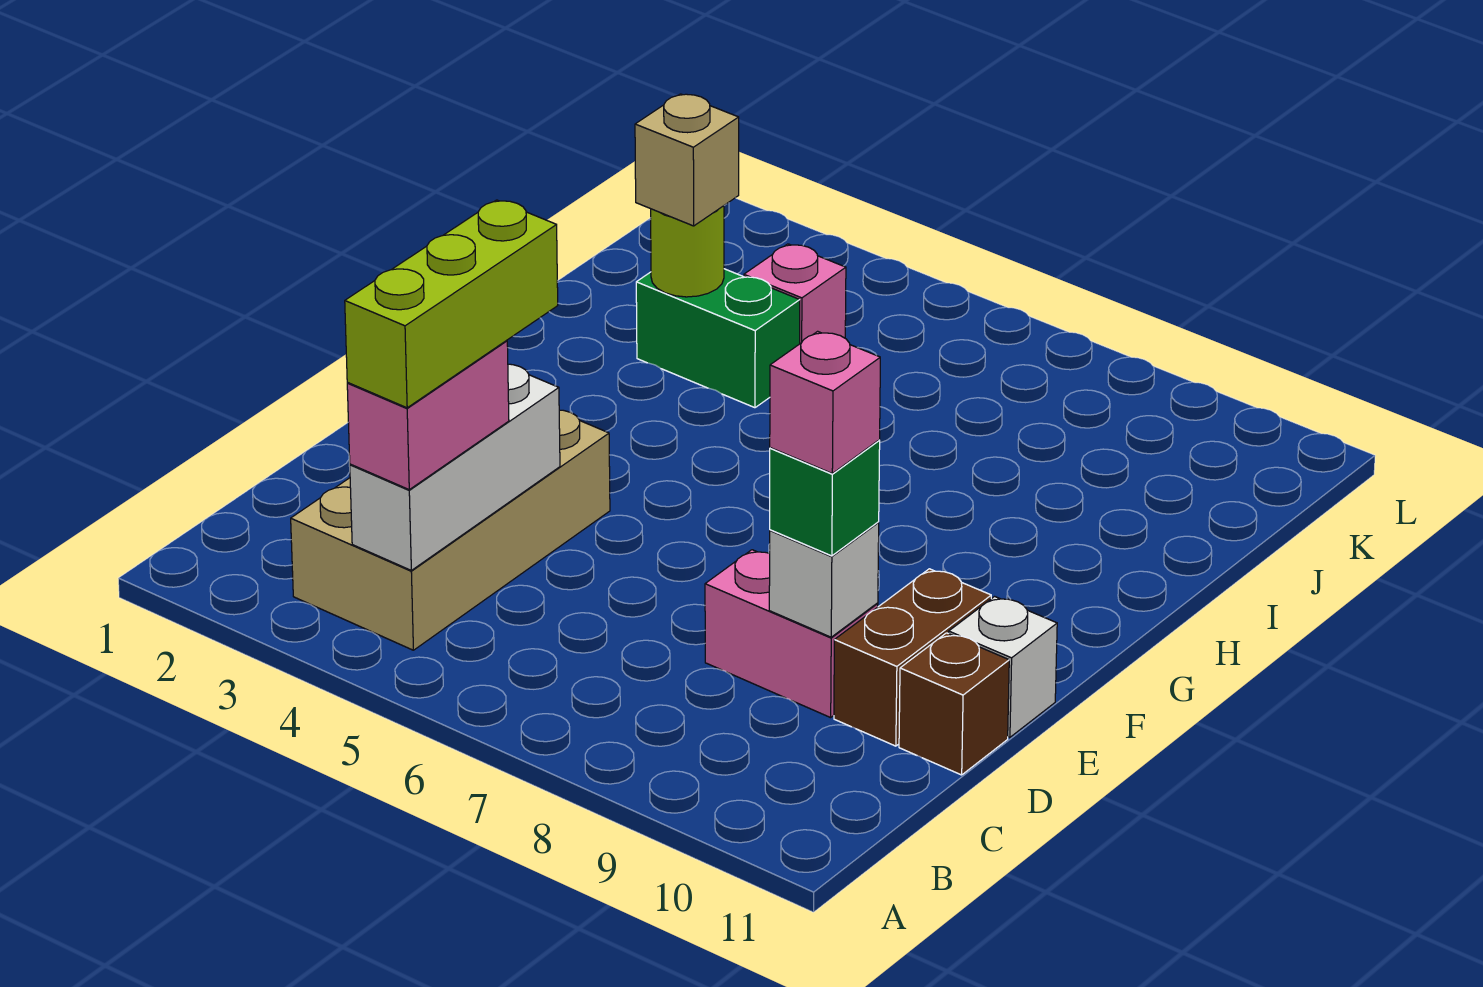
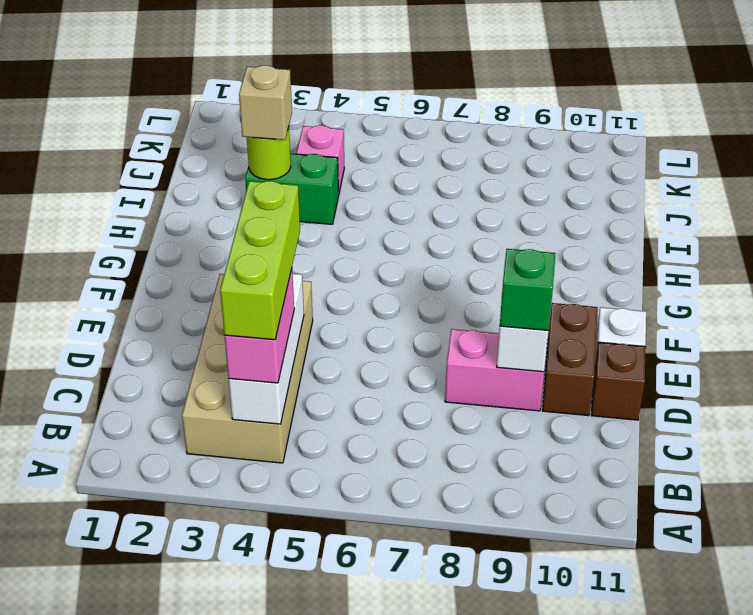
pink brick D9 level 4 -> none

